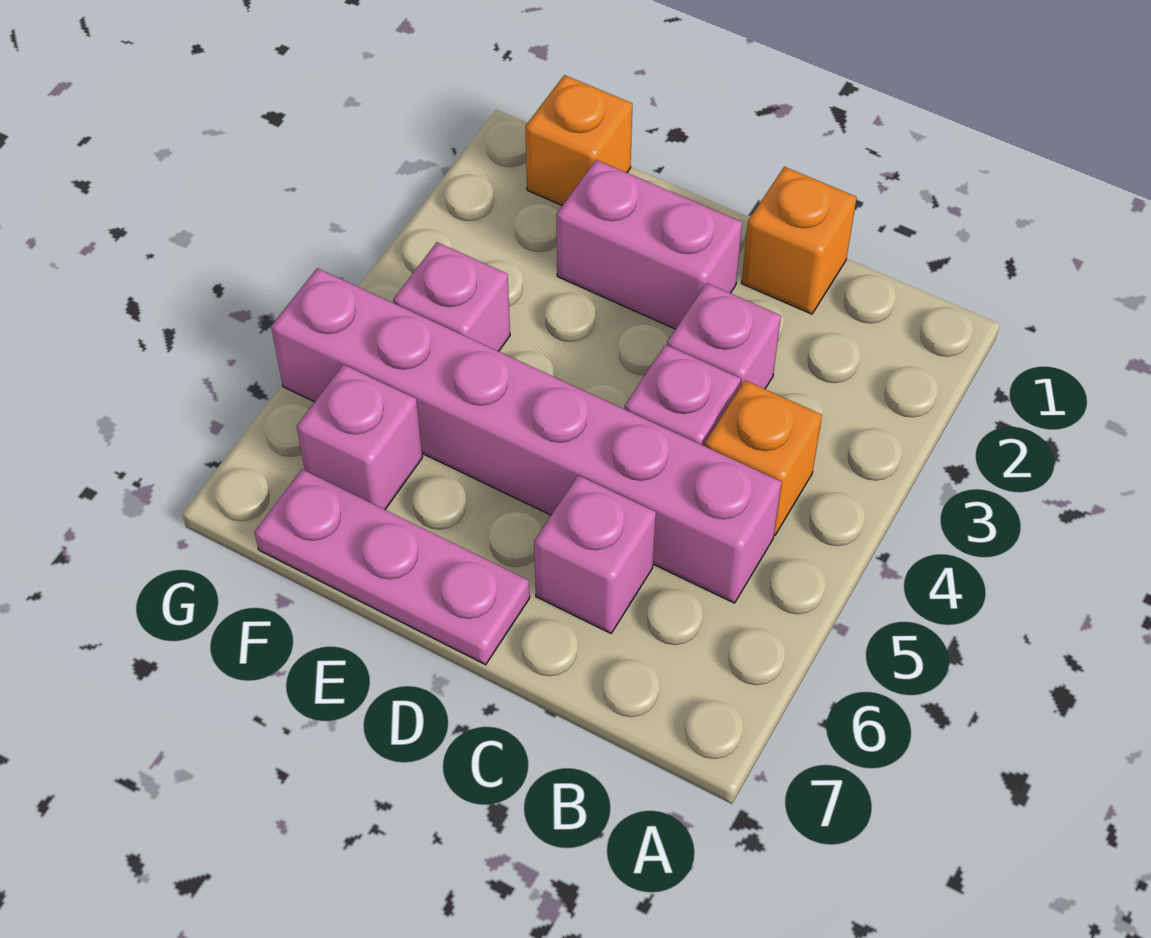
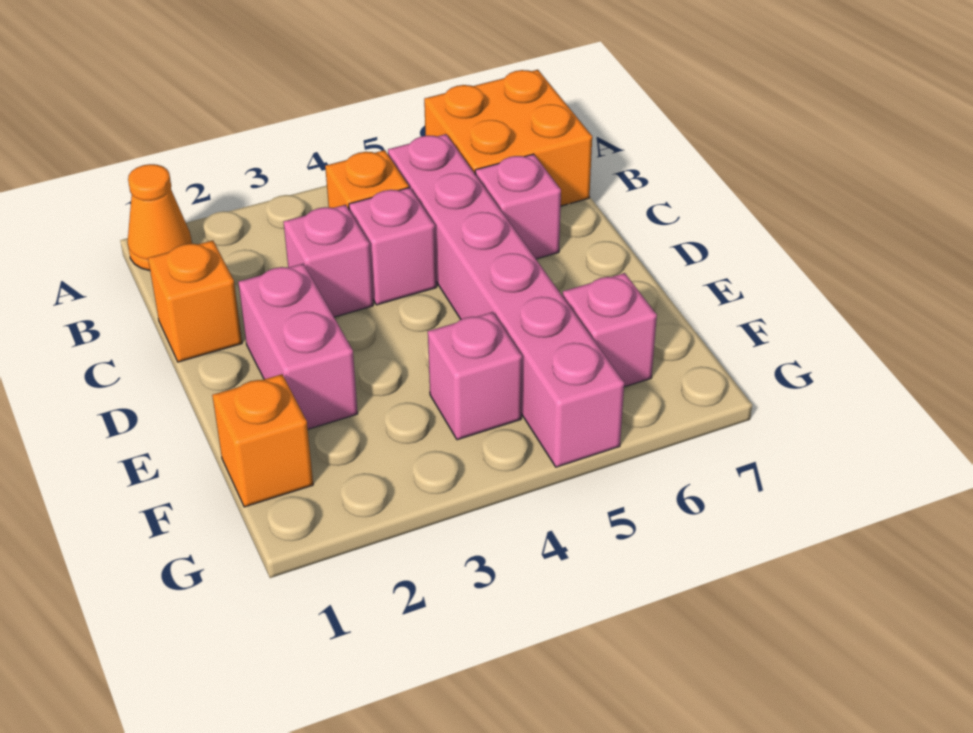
none -> orange cone A1 level 1
none -> orange brick A6:B7 level 1
pink plate D7:F7 level 1 -> none

